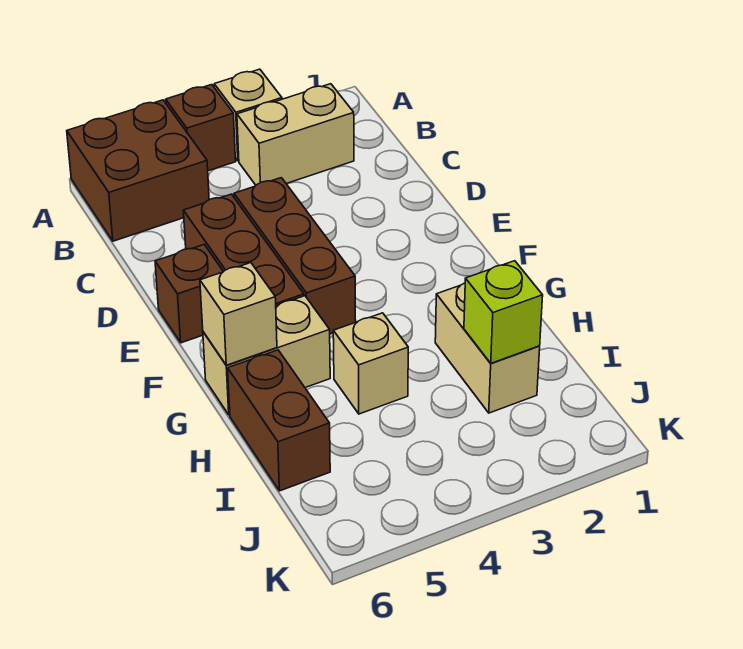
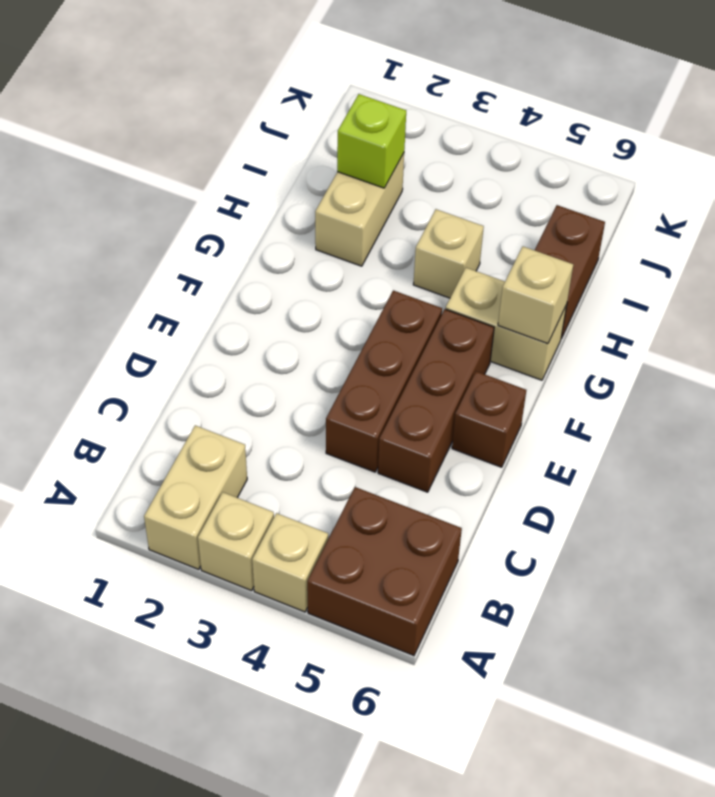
brown brick A4 level 1 -> tan brick A4 level 1
tan brick B2:B3 level 1 -> tan brick A2:B2 level 1

